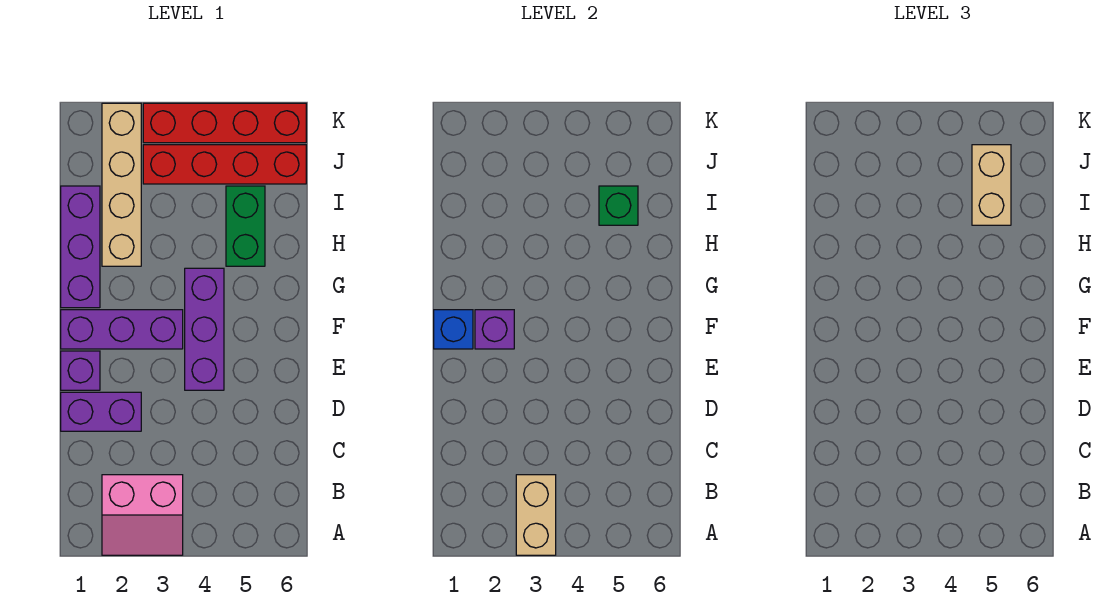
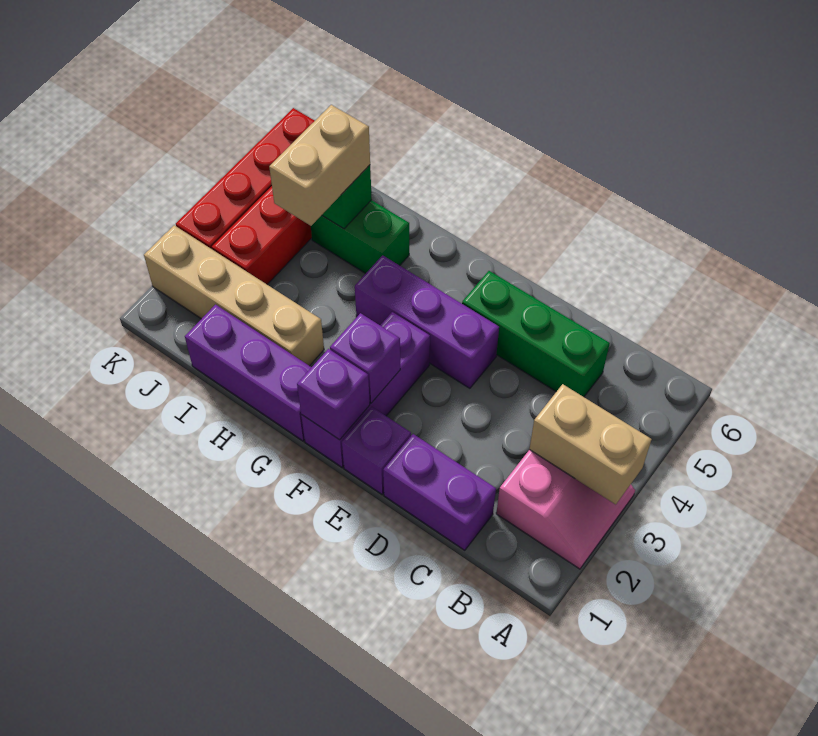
none -> green brick C5:E5 level 1
purple brick D1:D2 level 1 -> purple brick C1:D1 level 1
blue brick F1 level 2 -> purple brick F1 level 2
tan brick I5:J5 level 3 -> tan brick I4:I5 level 3

